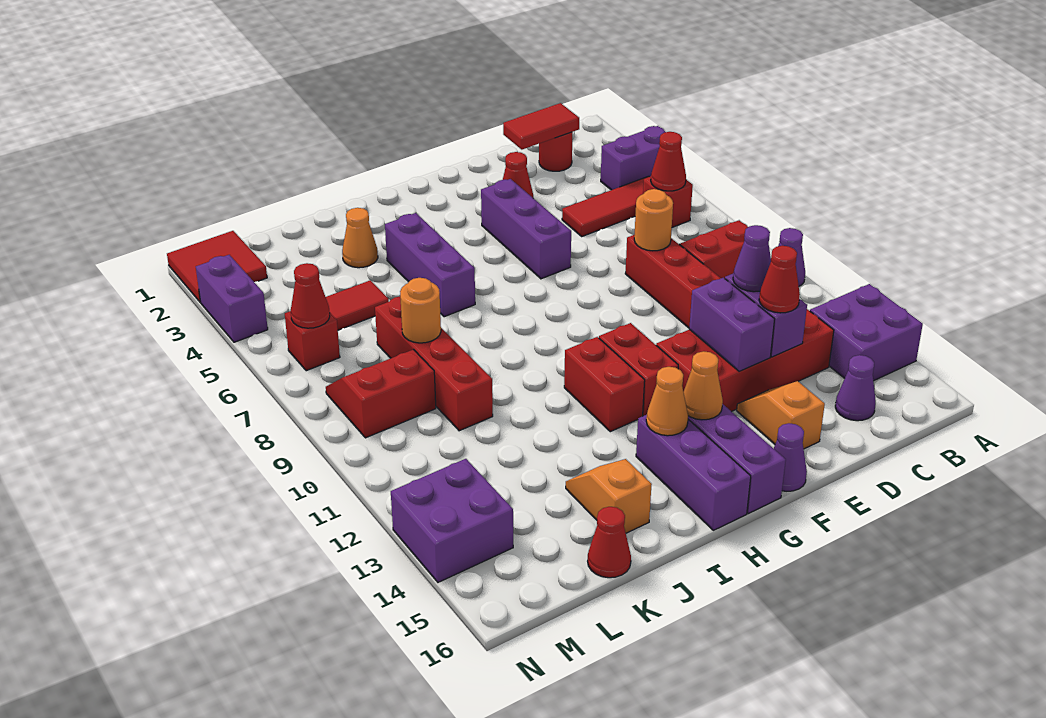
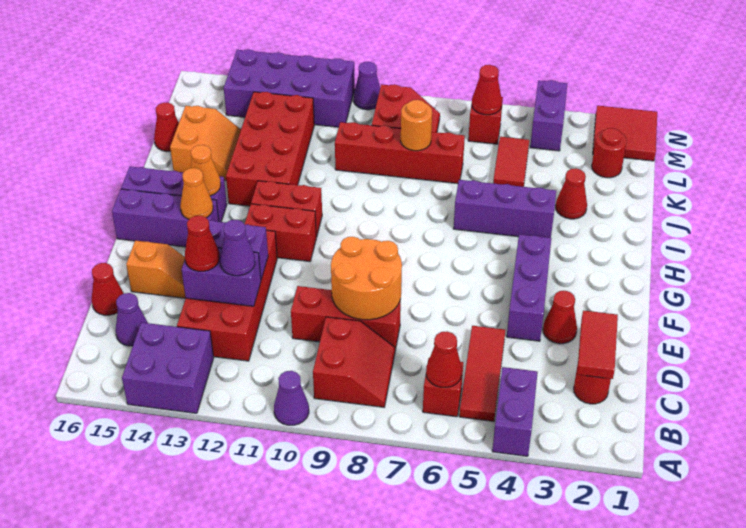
orange round brick D8 level 2 -> orange round brick D8:E9 level 2
none -> red cone D16 level 1
purple brick F4:F6 level 1 -> purple brick E4:G4 level 1
purple cone F16 level 1 -> purple cone N10 level 1
none -> red brick I12:L13 level 1
orange cone J3 level 1 -> red cone J3 level 1
orange slope J14:J15 level 1 top 15 -> orange slope J14:K15 level 1 top 15
none -> red round brick L2 level 1
purple brick M13:N14 level 1 -> purple brick M11:N14 level 1
purple brick N3:N4 level 1 -> purple brick M4:N4 level 1

